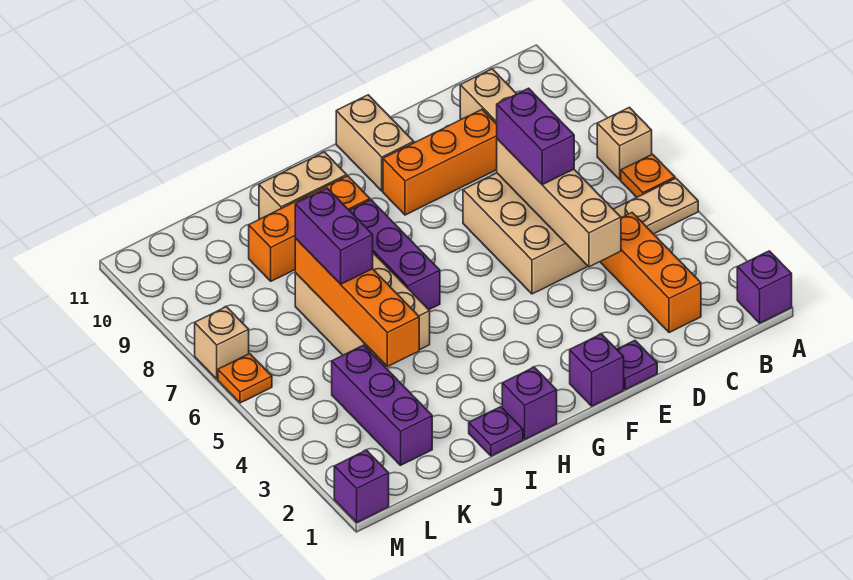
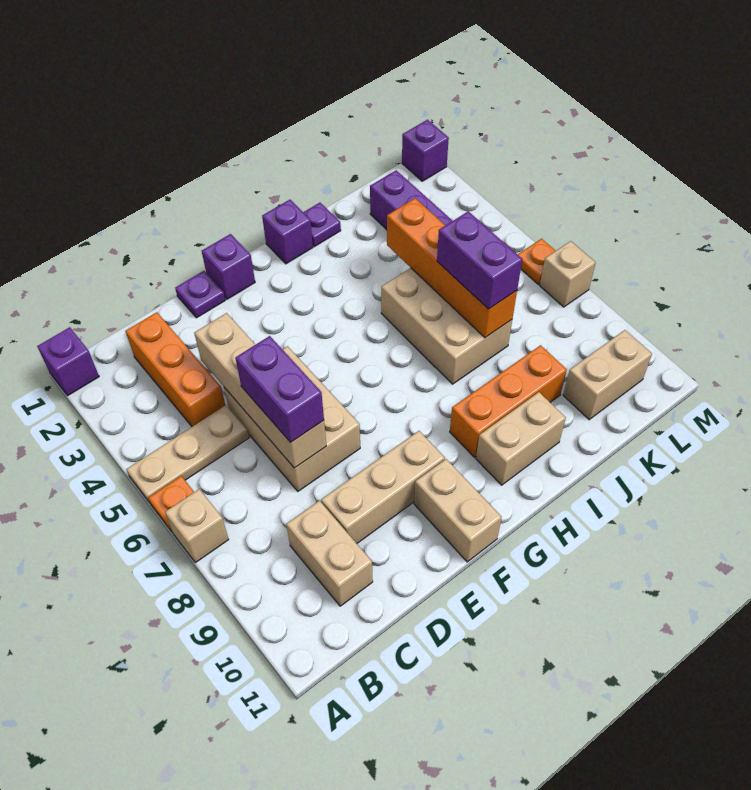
orange brick D9:F9 level 1 -> tan brick D9:F9 level 1
purple brick H6:H8 level 1 -> none
none -> tan brick K10:L10 level 1

